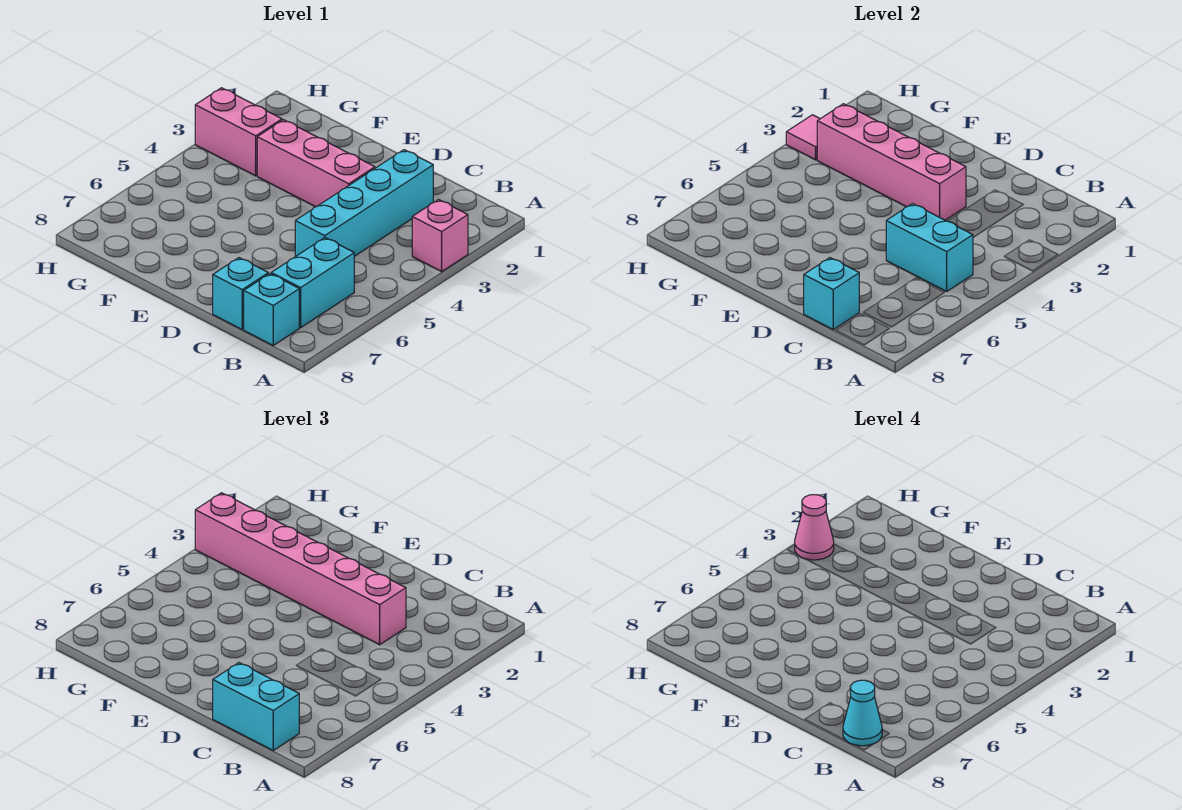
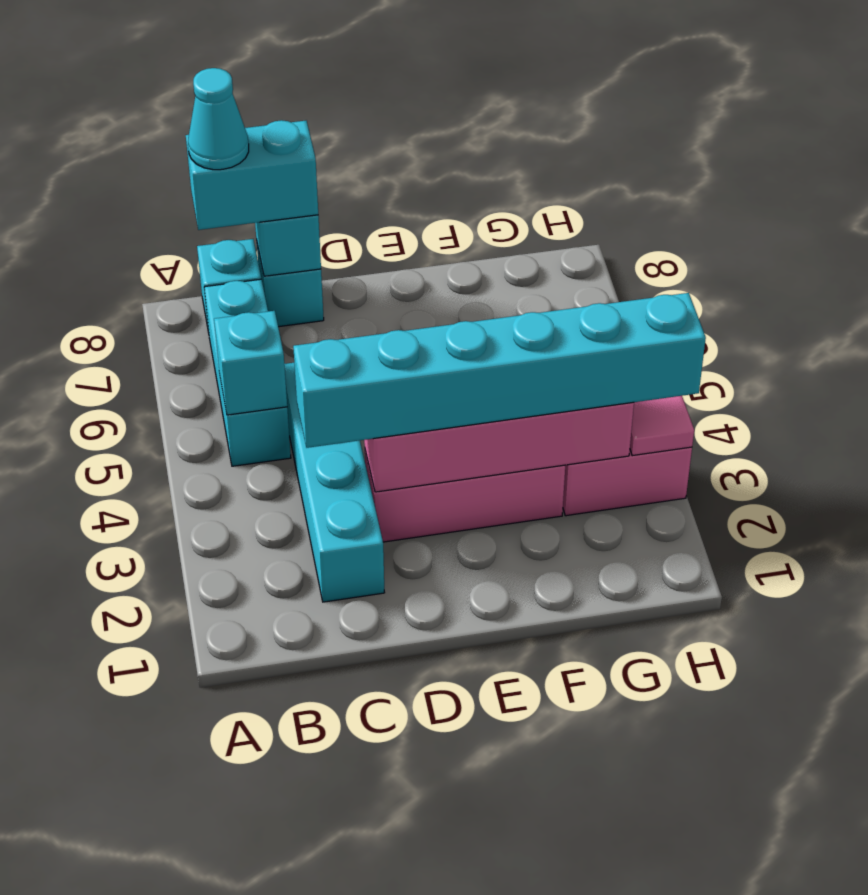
pink brick A3 level 1 -> none
cyan brick B5:C5 level 2 -> cyan brick B5 level 2
cyan brick B6:B7 level 1 -> cyan brick B5:B7 level 1
pink brick C3:H3 level 3 -> cyan brick C3:H3 level 3
pink cone H3 level 4 -> none

